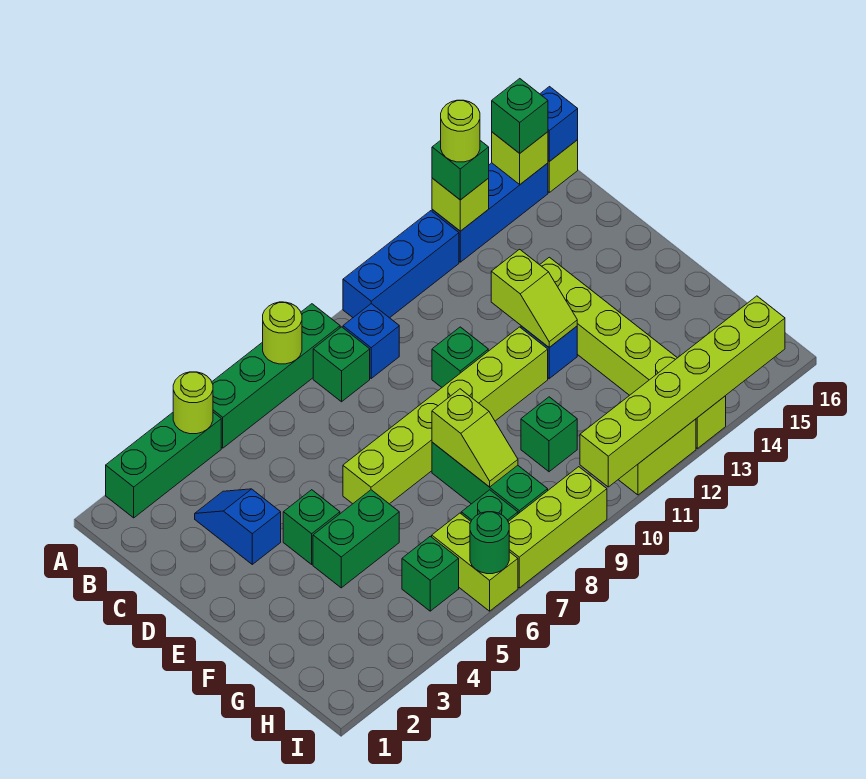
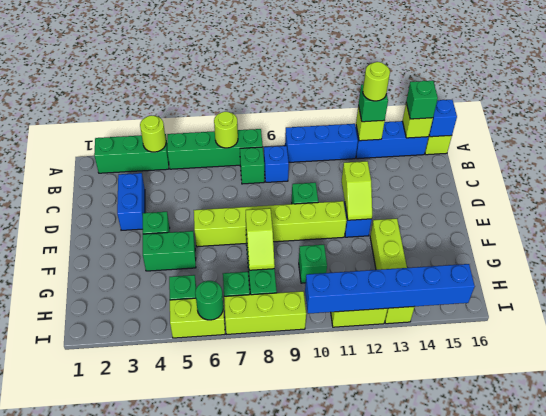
blue slope C3:D3 level 1 top D -> blue brick C3:D3 level 1
lime brick D13:I13 level 1 -> lime brick F13:I13 level 1
lime brick H6:I6 level 1 -> lime brick I5:I6 level 1
lime brick I10:I15 level 2 -> blue brick I10:I15 level 2

